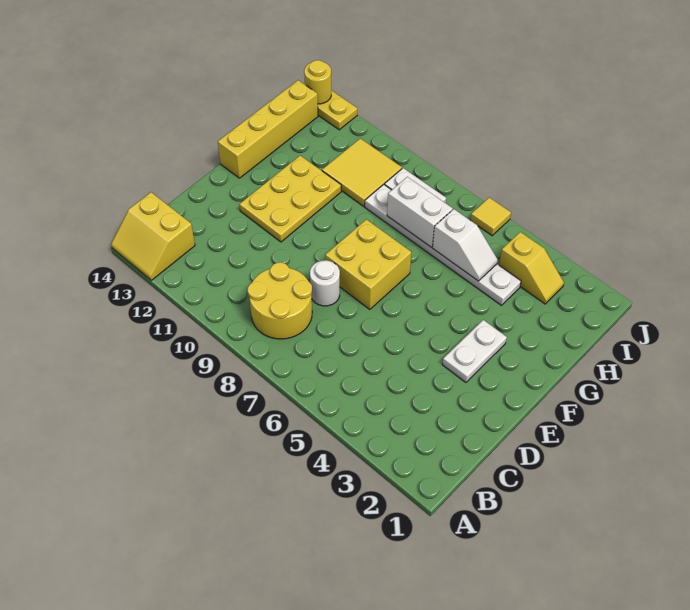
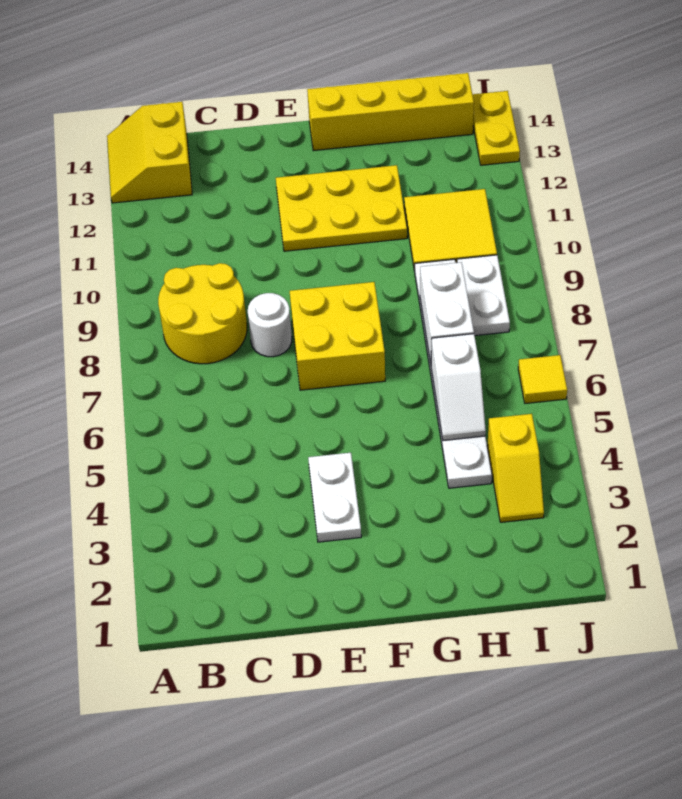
white plate E3:F3 level 1 -> white plate E3:E4 level 1
yellow round brick J14 level 2 -> none

